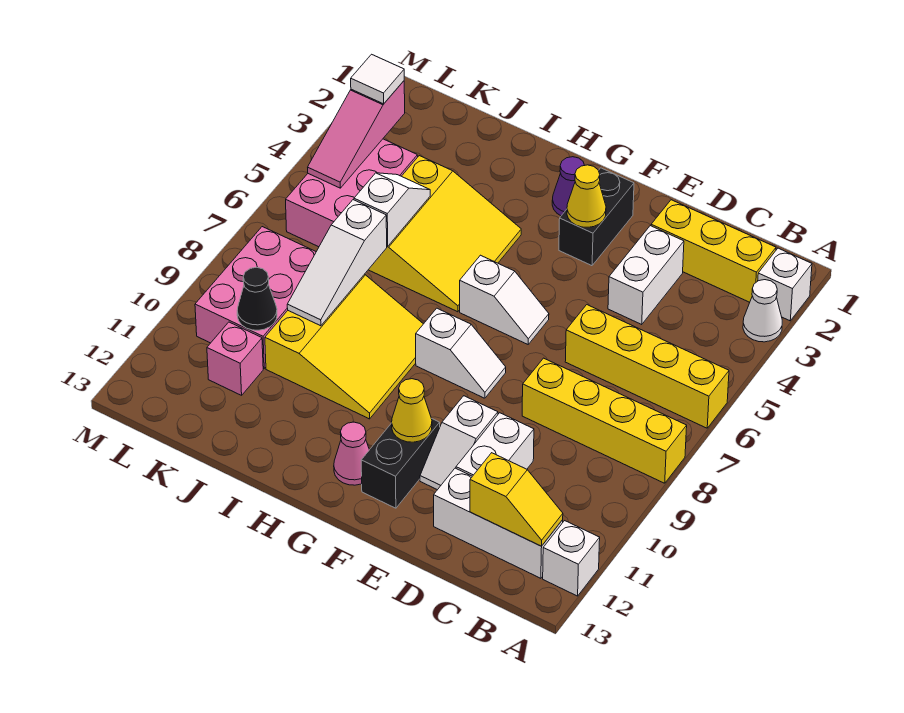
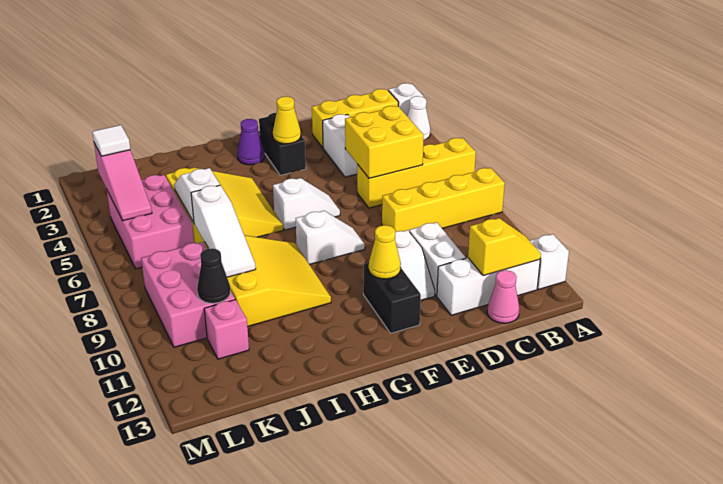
none -> yellow brick C5:D6 level 2
pink cone G12 level 1 -> pink cone C13 level 1

